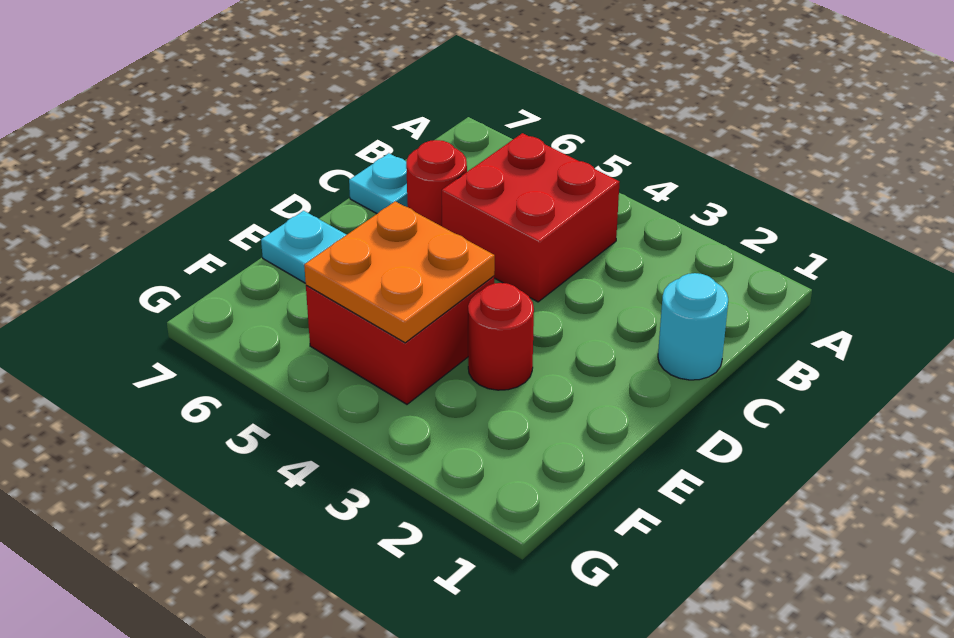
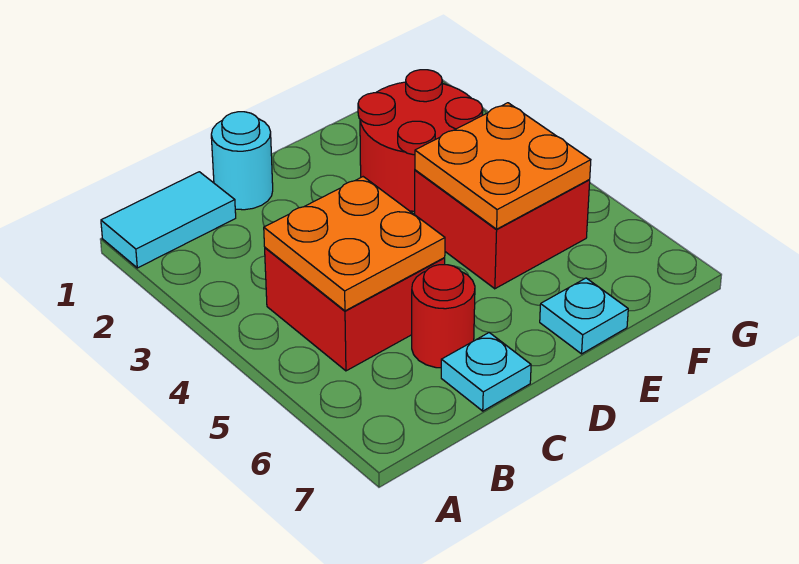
none -> cyan tile A1:B1 level 1
none -> orange plate B4:C5 level 2
red round brick E3 level 1 -> red round brick E2:F3 level 1

